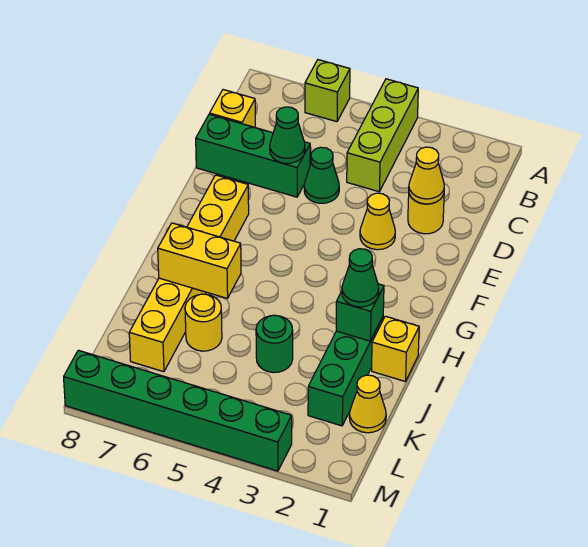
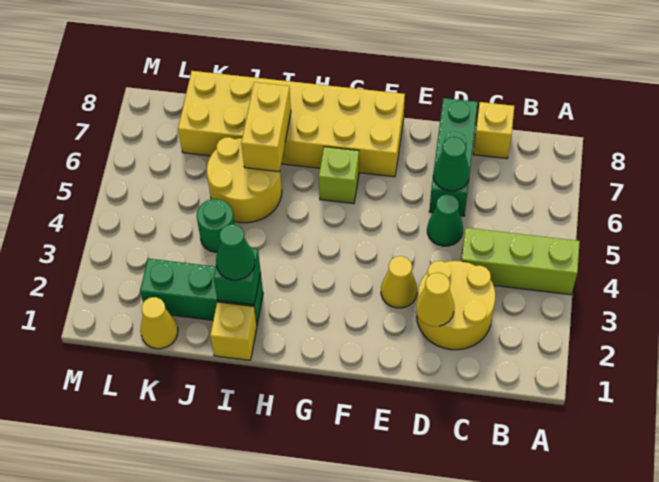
lime brick A6 level 1 -> lime brick G6 level 1
yellow round brick D2 level 1 -> yellow round brick C2:D3 level 1
yellow brick F7:K7 level 1 -> yellow brick F7:K8 level 1
yellow round brick J6 level 1 -> yellow round brick I5:J6 level 1
green brick M3:M8 level 1 -> none

